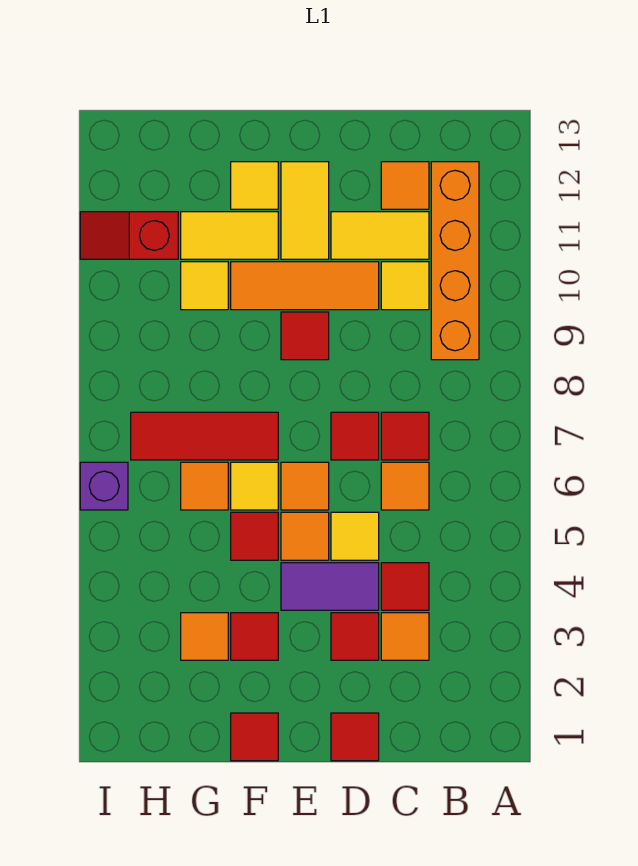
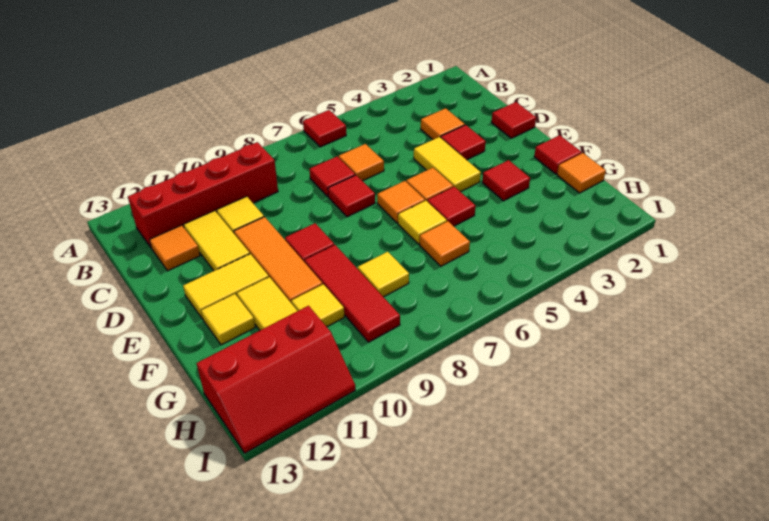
orange brick B9:B12 level 1 -> red brick B9:B12 level 1
red tile C4 level 1 -> red tile A6 level 1
purple tile D4:E4 level 1 -> yellow tile D4:E4 level 1
yellow tile D5 level 1 -> yellow tile G8 level 1
red tile F7:H7 level 1 -> red tile F9:H9 level 1
orange tile G3 level 1 -> orange tile G1 level 1
red slope H11:I11 level 1 top H -> red slope H11:I13 level 1 top H
purple brick I6 level 1 -> none

